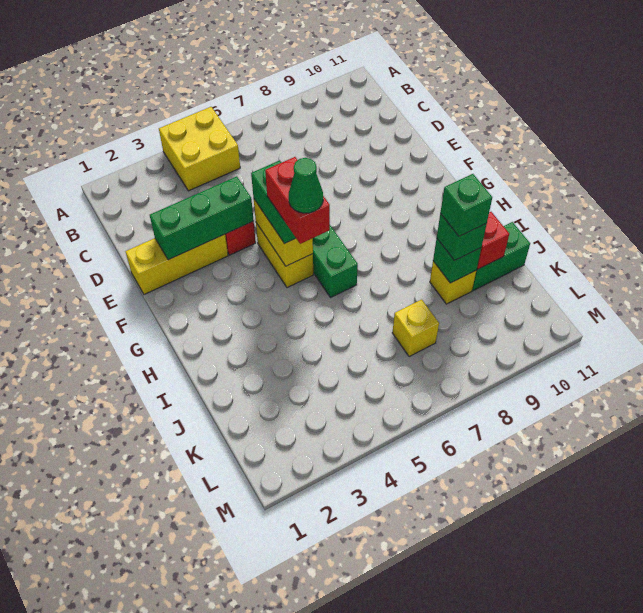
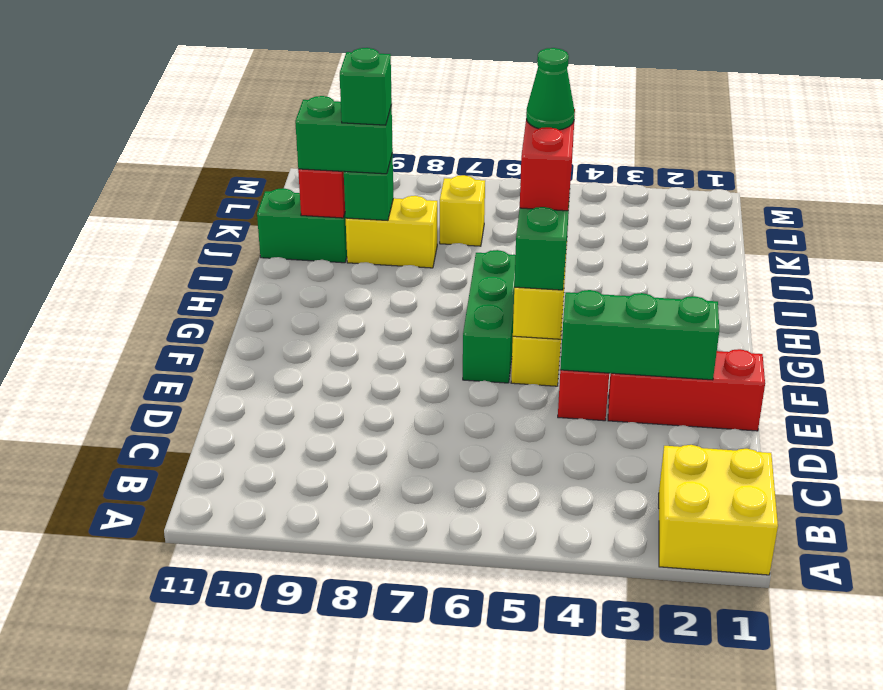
yellow brick A4:B5 level 1 -> yellow brick A1:B2 level 1
yellow brick E1:E3 level 1 -> red brick E1:E3 level 1
yellow brick J9 level 1 -> yellow brick J8:J9 level 1
green brick J9 level 3 -> green brick J9:J10 level 3

